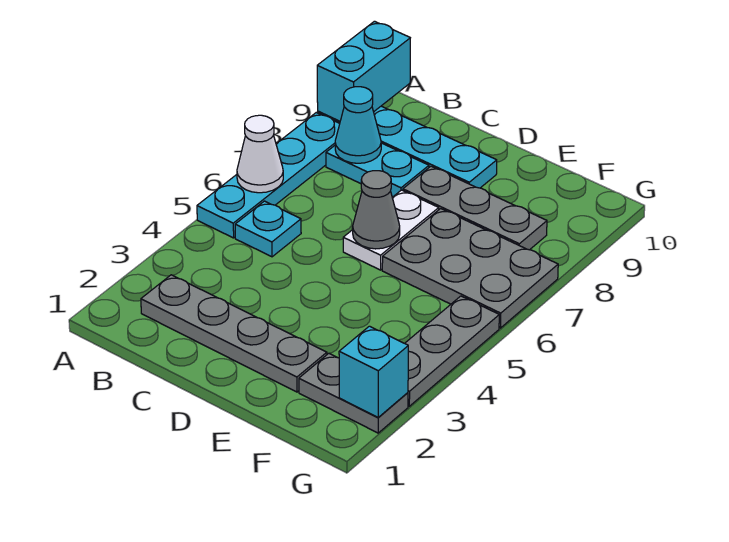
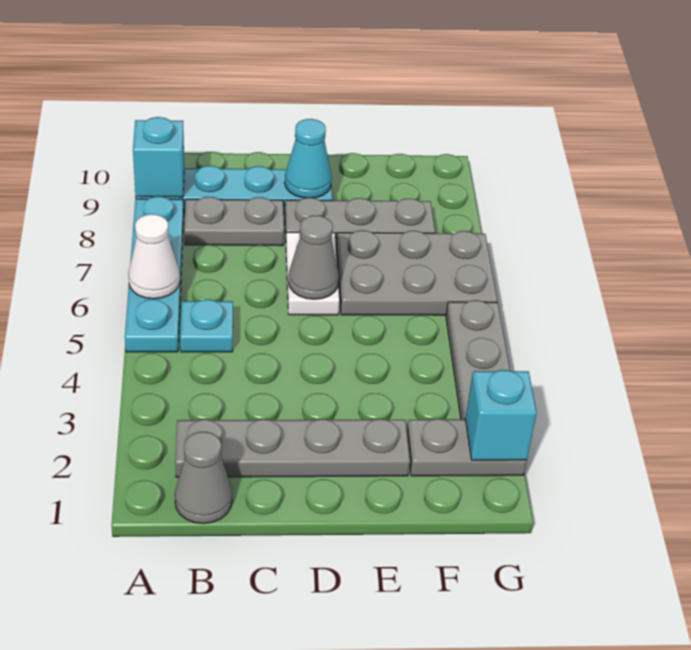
cyan brick A9:A10 level 2 -> cyan brick A9 level 2
none -> grey cone B1 level 1
cyan plate B8:C8 level 1 -> grey plate B8:C8 level 1
cyan cone B8 level 2 -> cyan cone D9 level 2

